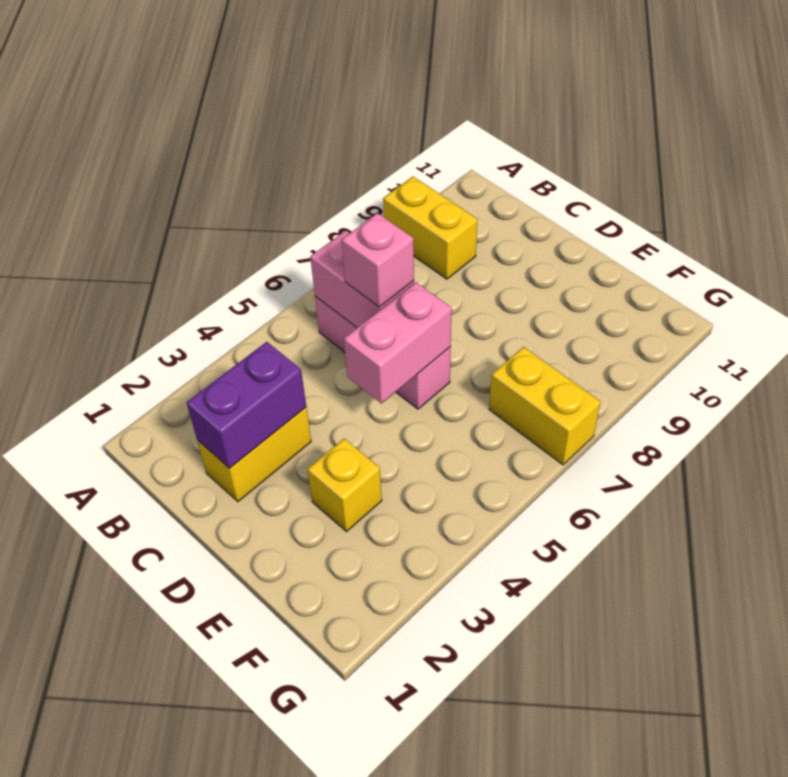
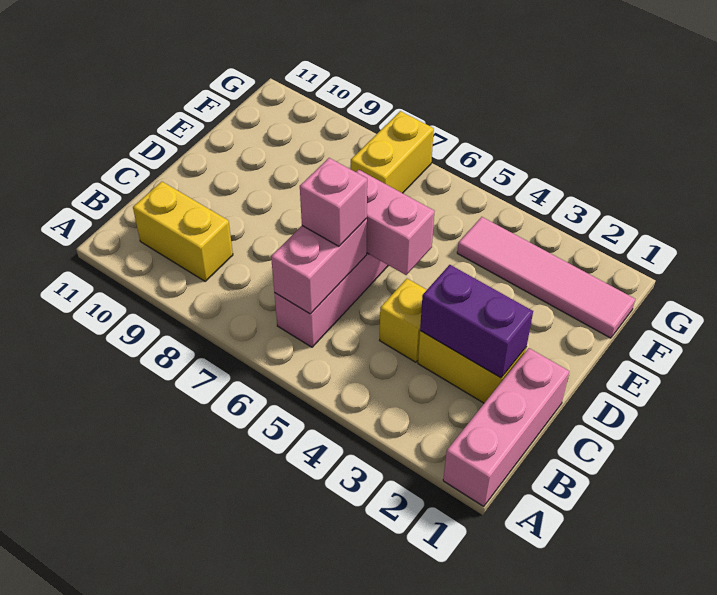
none -> pink brick A1:C1 level 1
yellow brick A9:B9 level 1 -> yellow brick B9:B10 level 1
yellow brick E3 level 1 -> yellow brick C4 level 1
none -> pink tile F1:F4 level 1

